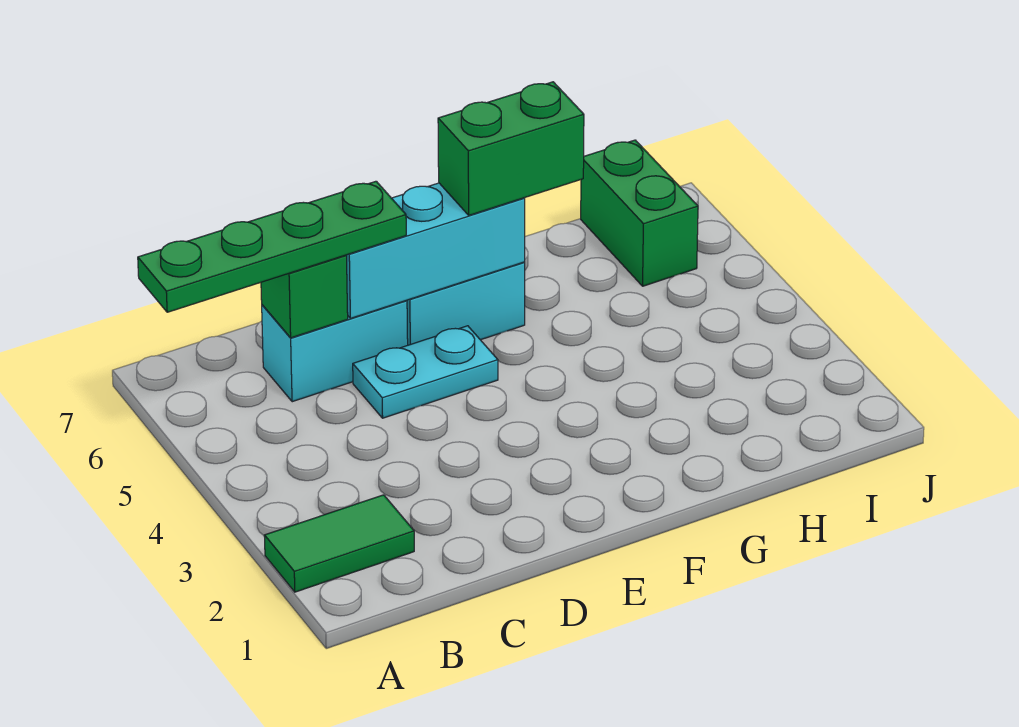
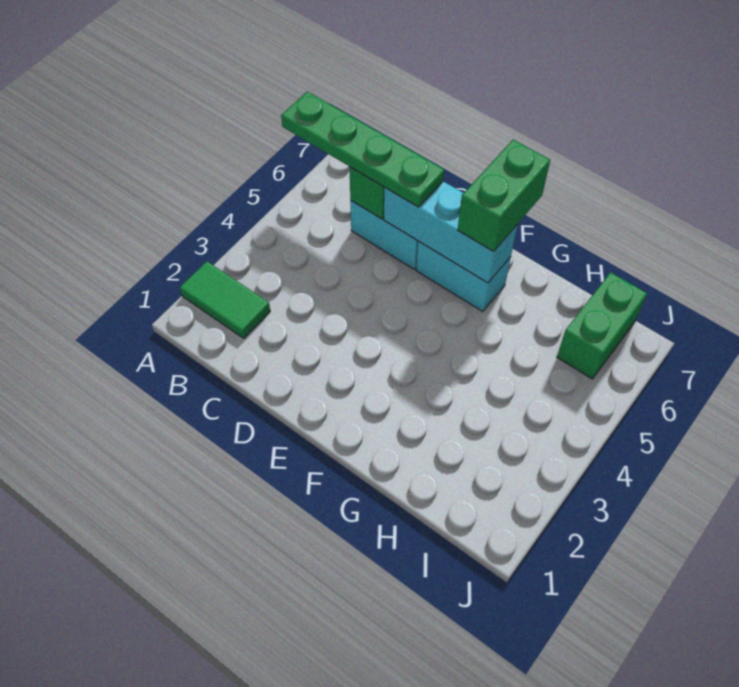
cyan plate D5:E5 level 1 -> none
green brick F6:G6 level 3 -> green brick F6:F7 level 3

